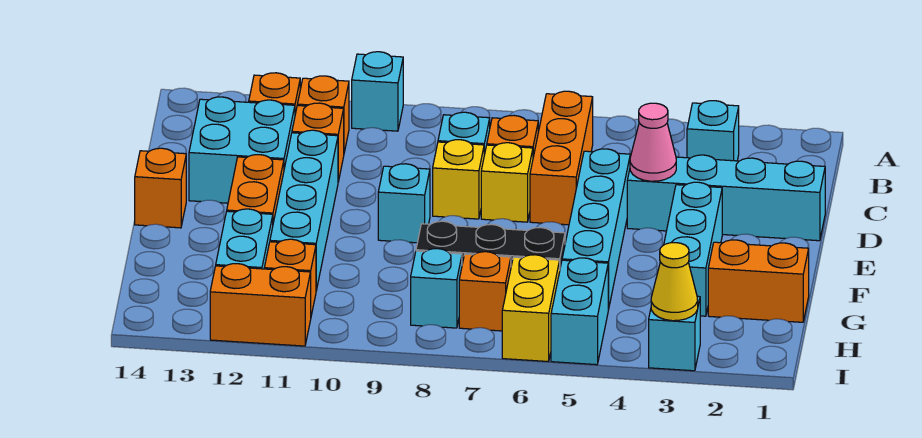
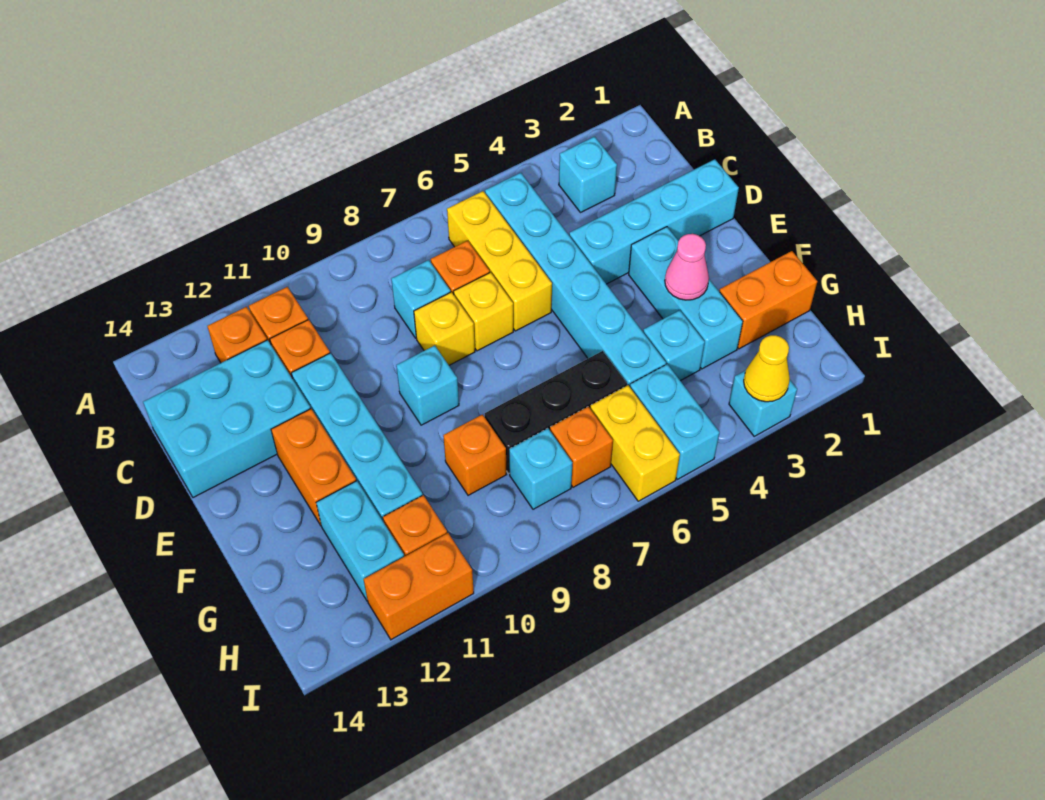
cyan brick A10 level 1 -> cyan brick G4 level 1
orange brick B6:D6 level 1 -> yellow brick B6:D6 level 1
cyan brick C12:D13 level 1 -> cyan brick C12:D14 level 1
pink cone D4 level 2 -> pink cone F3 level 2
cyan brick D5:G5 level 1 -> cyan brick B5:G5 level 1
orange brick E14 level 1 -> orange brick G9 level 1

